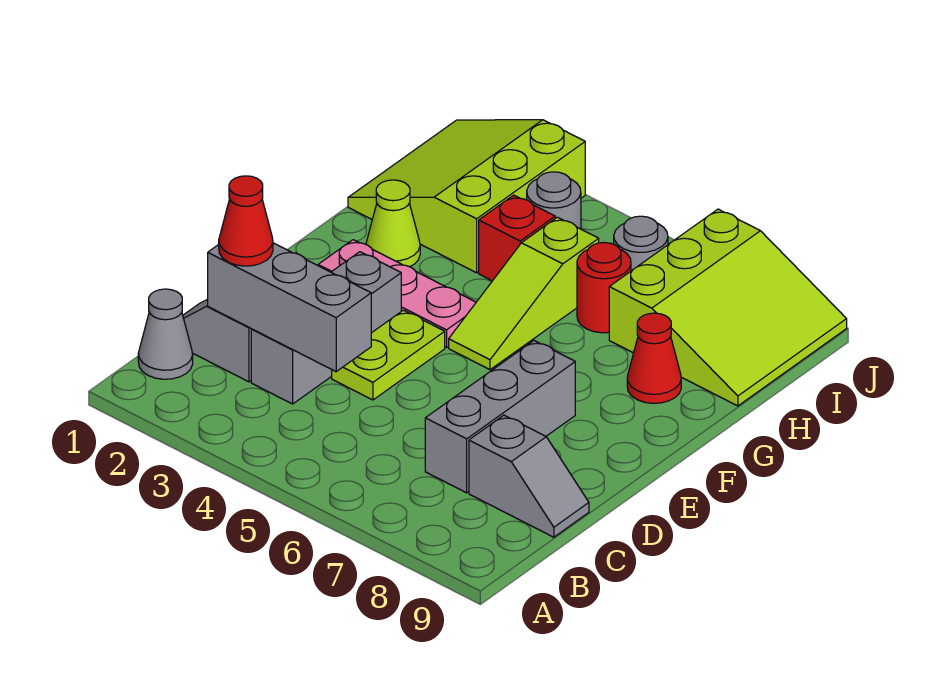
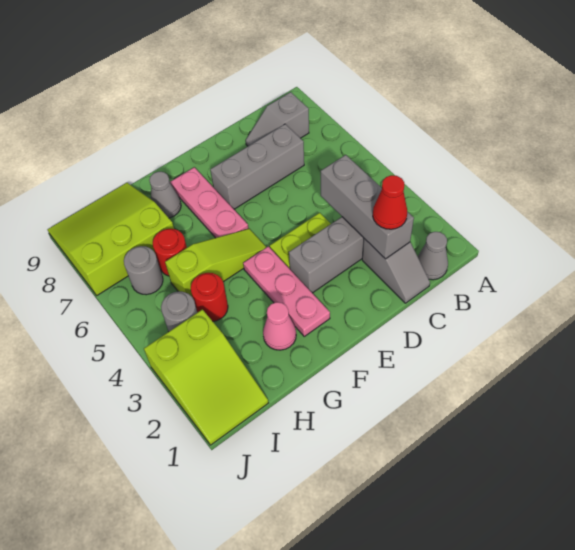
grey slope C8:C9 level 1 top 8 -> grey slope B8:C8 level 1 top B
none -> pink plate F6:F8 level 1
lime cone G2 level 1 -> pink cone G2 level 1
red cone G8 level 1 -> grey cone G8 level 1
lime slope H1:J3 level 1 top 3 -> lime slope I1:J3 level 1 top 3
red brick H4 level 1 -> red round brick H4 level 1

